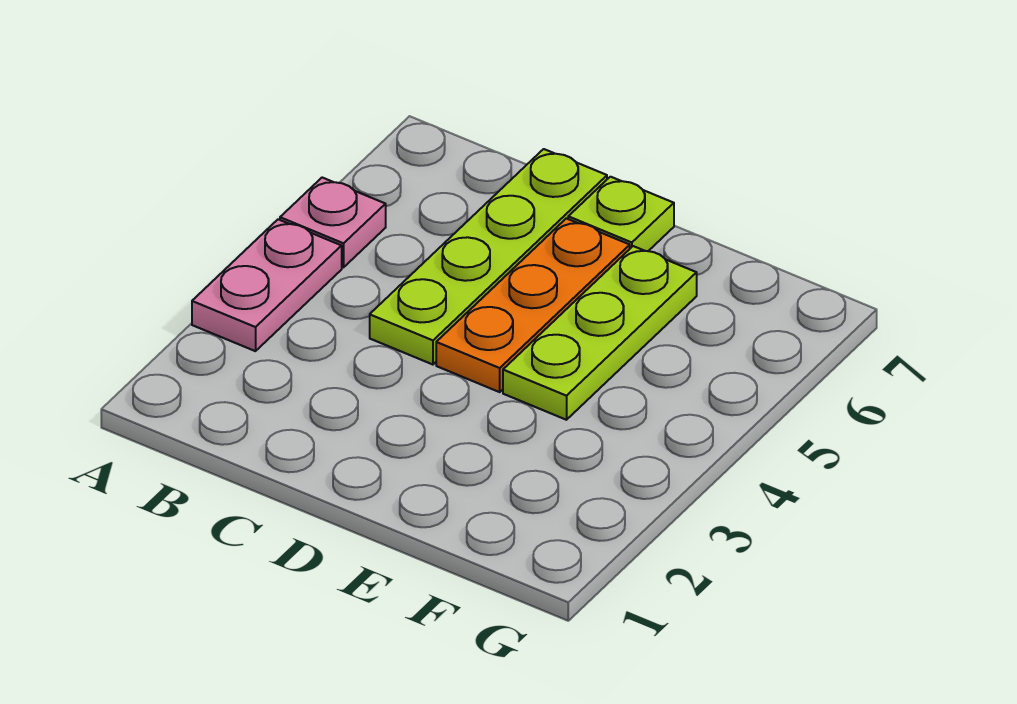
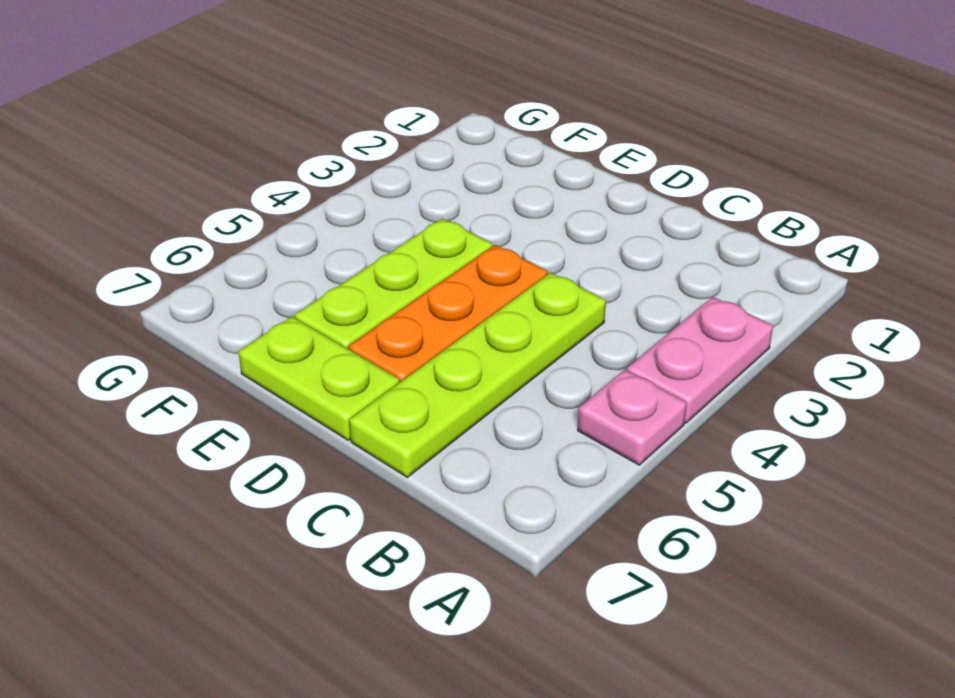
lime plate D7 level 1 -> lime plate D7:E7 level 1

